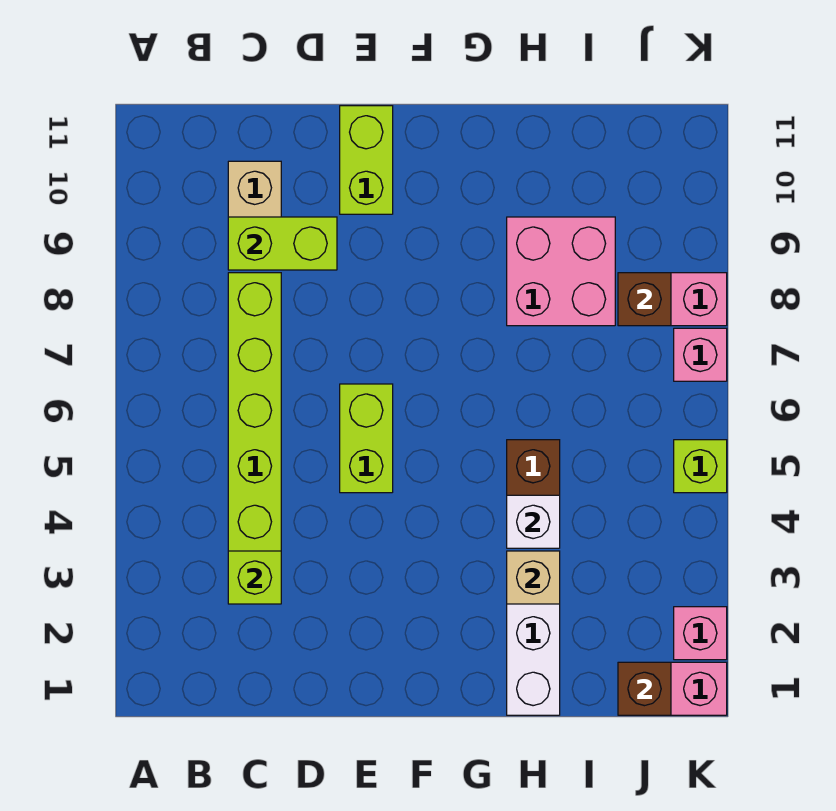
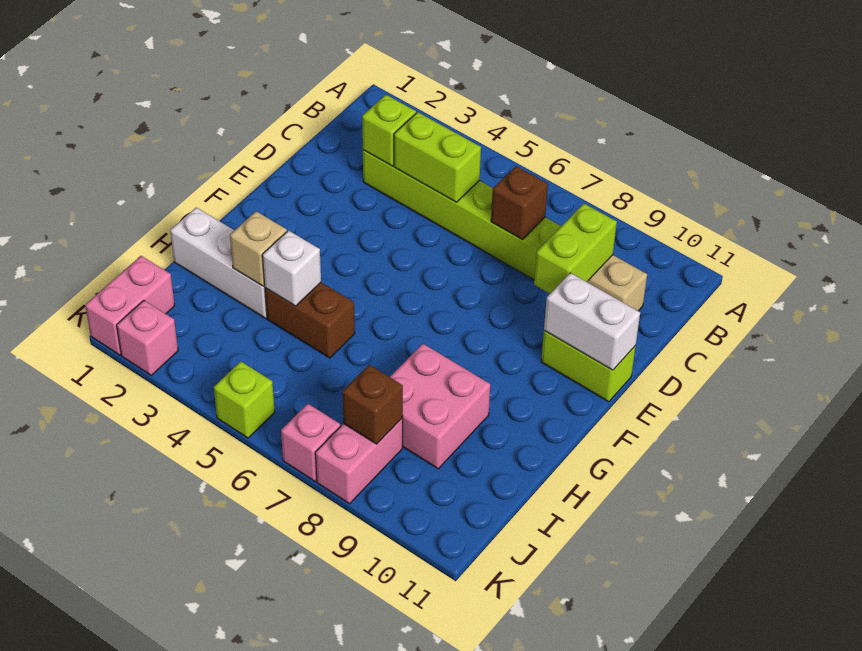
lime brick E5:E6 level 1 -> lime brick C4:C5 level 2
none -> white brick E10:E11 level 2
brown brick J1 level 2 -> brown brick C7 level 2

